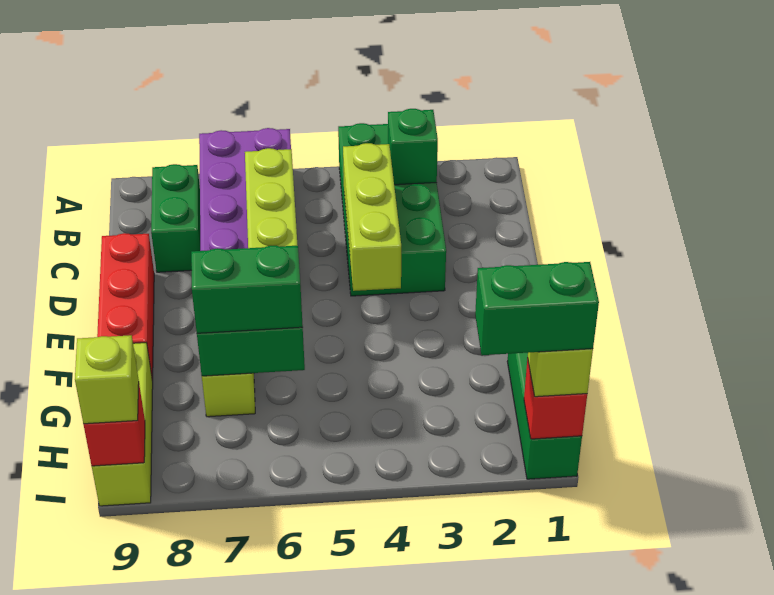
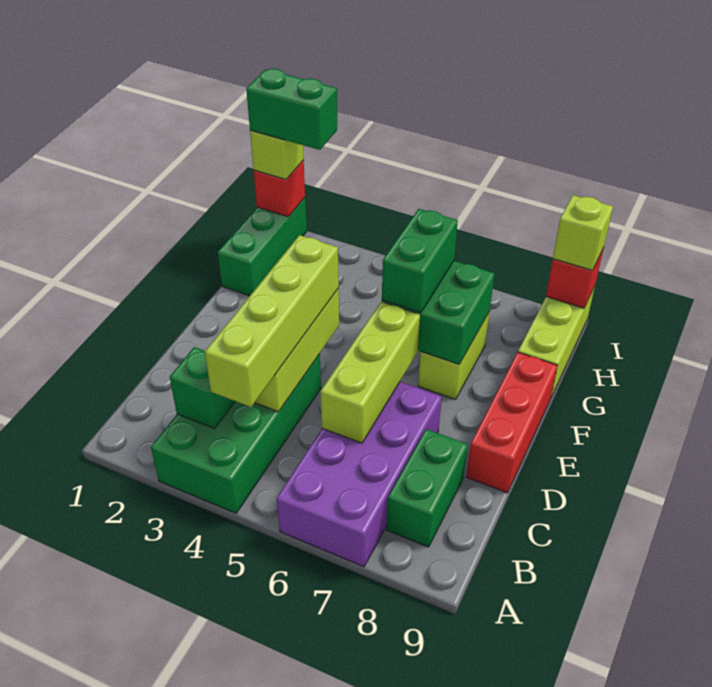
none -> lime brick B4:E4 level 3
green brick G6:G7 level 3 -> green brick F6:G6 level 3

